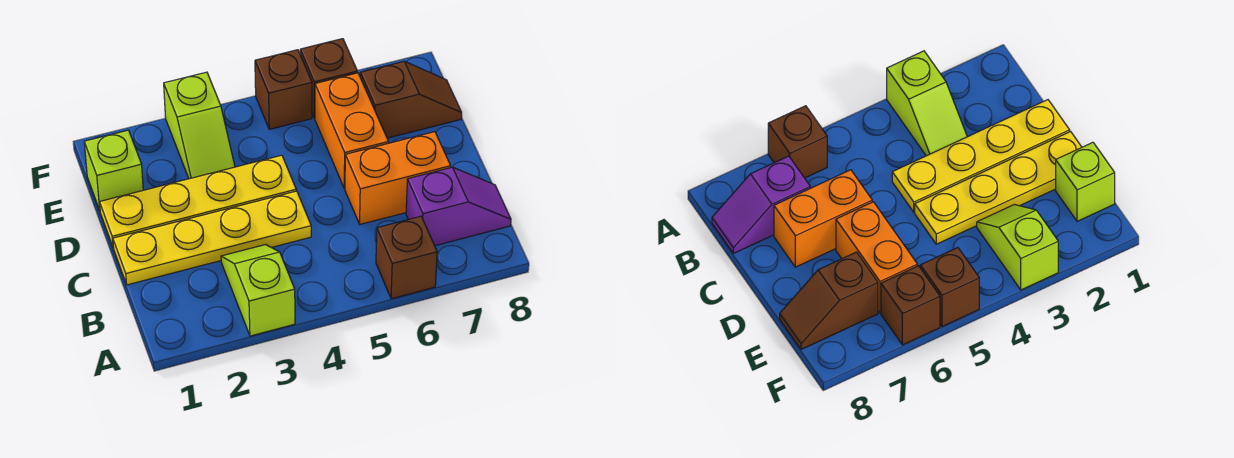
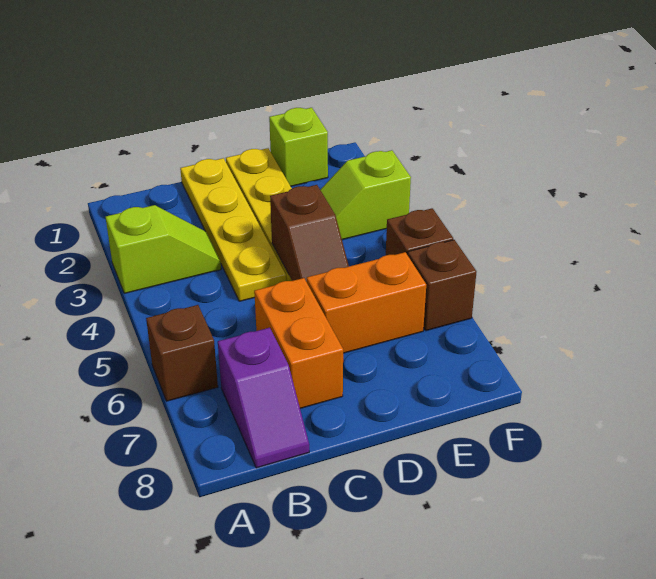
brown slope E7:E8 level 1 top 7 -> brown slope D4:D5 level 2 top 4

